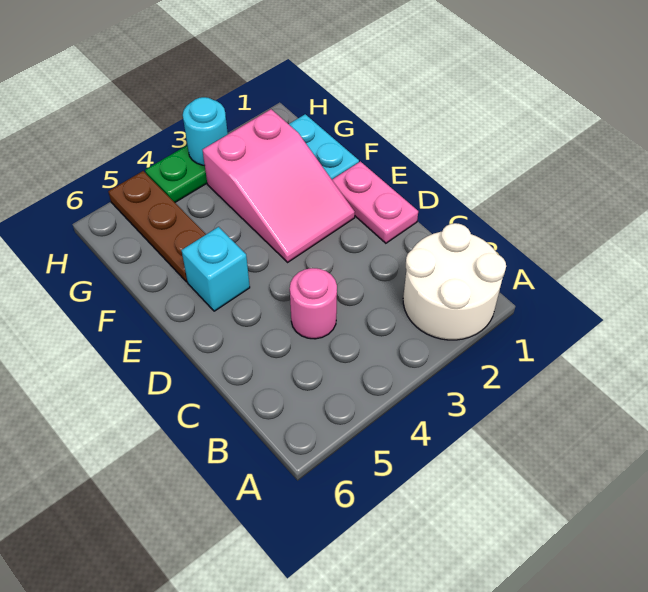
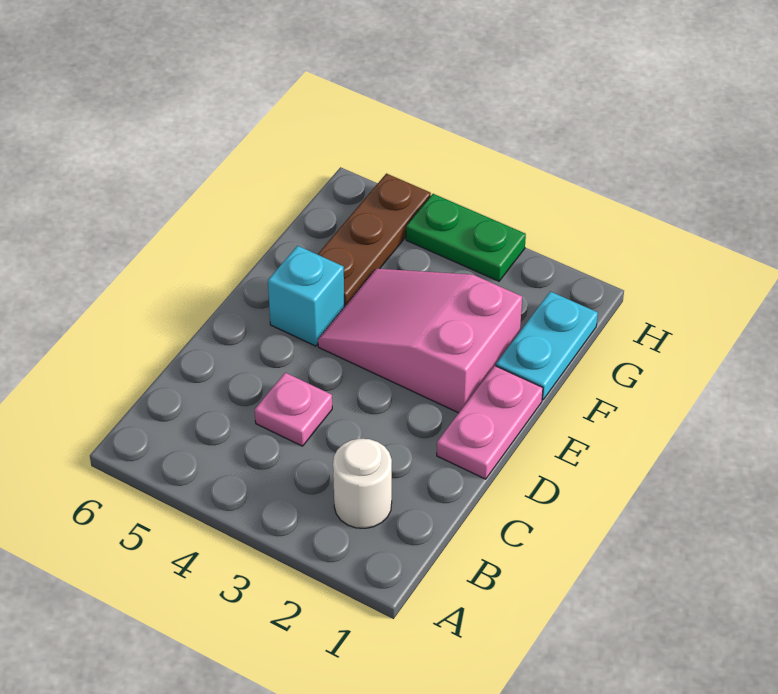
white round brick A1:B2 level 1 -> white round brick B2 level 1
pink round brick C4 level 1 -> pink plate C4 level 1
pink slope E2:G3 level 1 top G -> pink slope E2:F4 level 1 top 2
cyan round brick H3 level 2 -> none

